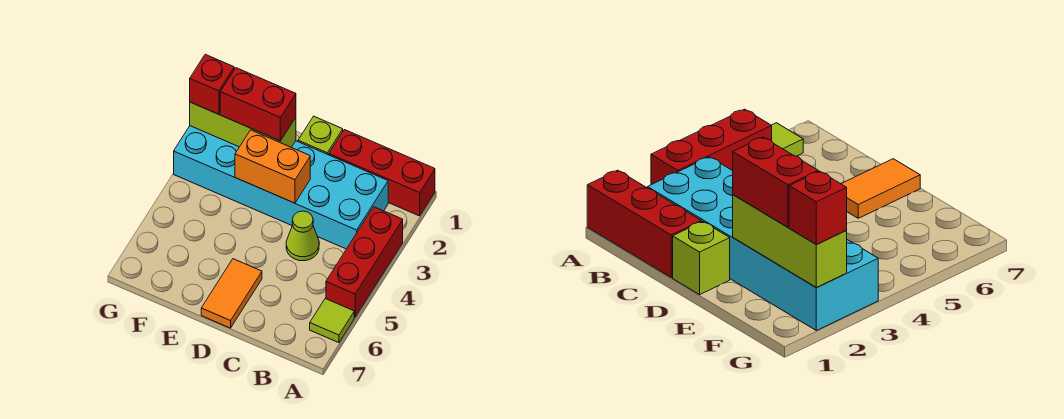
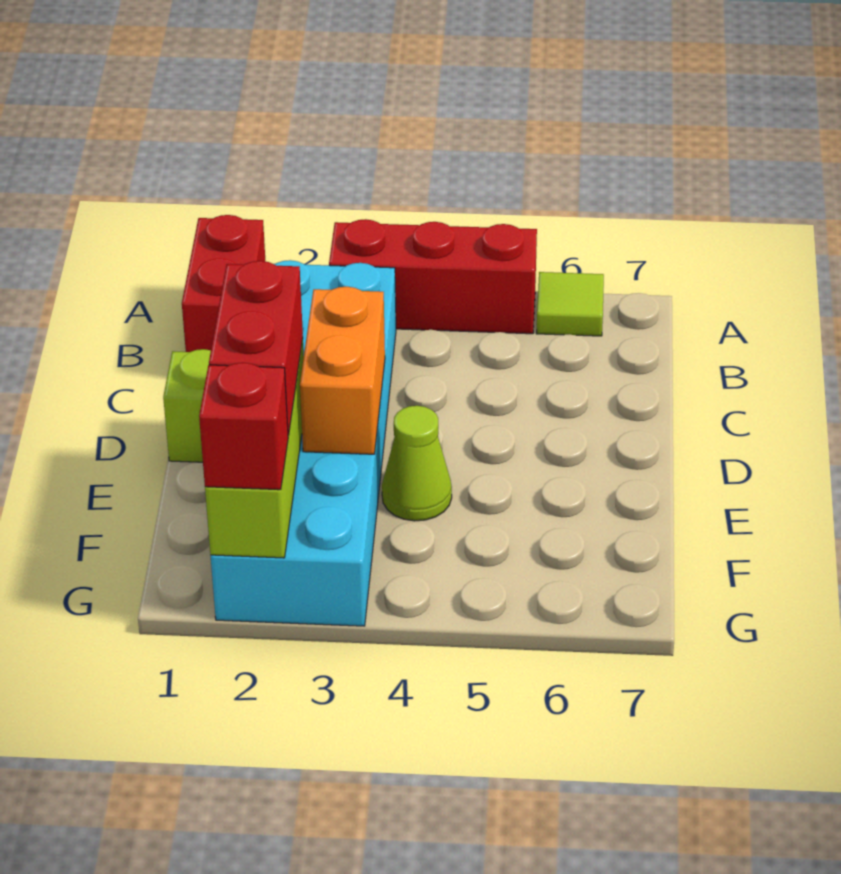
red brick A1:C1 level 1 -> red brick A1:B1 level 1
lime cone C4 level 1 -> lime cone E4 level 1
orange tile D6:D7 level 1 -> none

